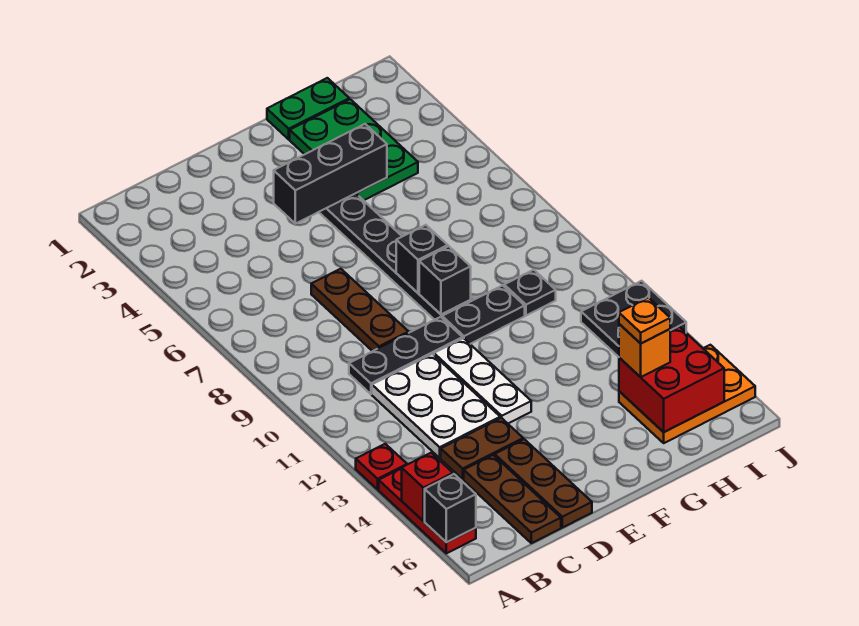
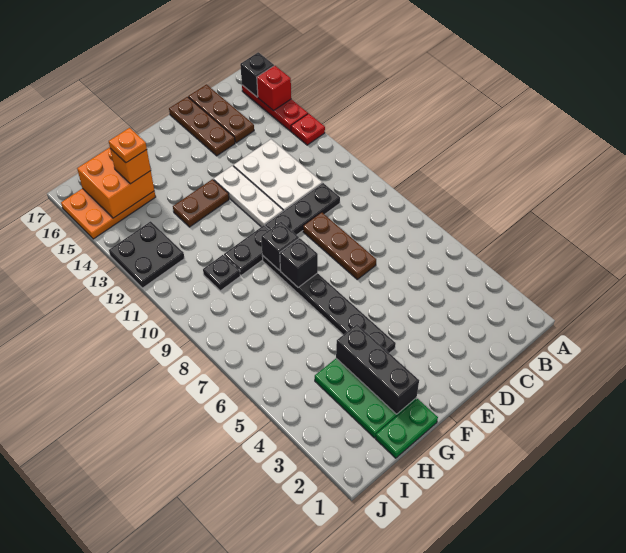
brown plate C14:D14 level 1 -> brown plate F13:G13 level 1
black brick E4:G4 level 2 -> black brick G2:G4 level 2
red brick H15:I16 level 2 -> orange brick H15:I16 level 2

